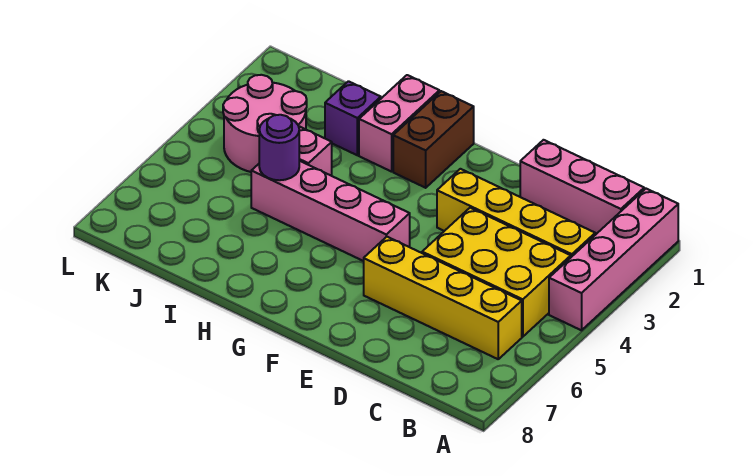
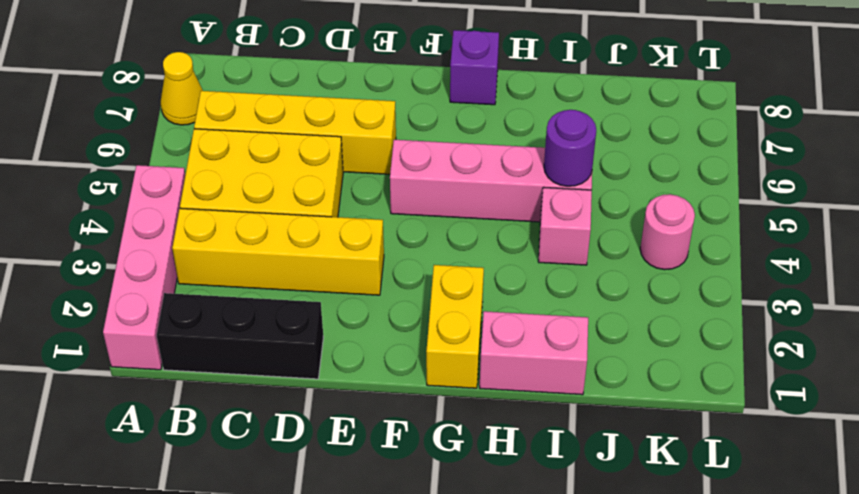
none -> yellow cone A7 level 1
pink brick B1:D1 level 1 -> black brick B1:D1 level 1
brown brick G1:G2 level 1 -> yellow brick G1:G2 level 1
pink brick H1:H2 level 1 -> pink brick H1:I1 level 1
purple brick I2 level 1 -> purple brick G8 level 1
pink round brick J3:K4 level 1 -> pink round brick K4 level 1

